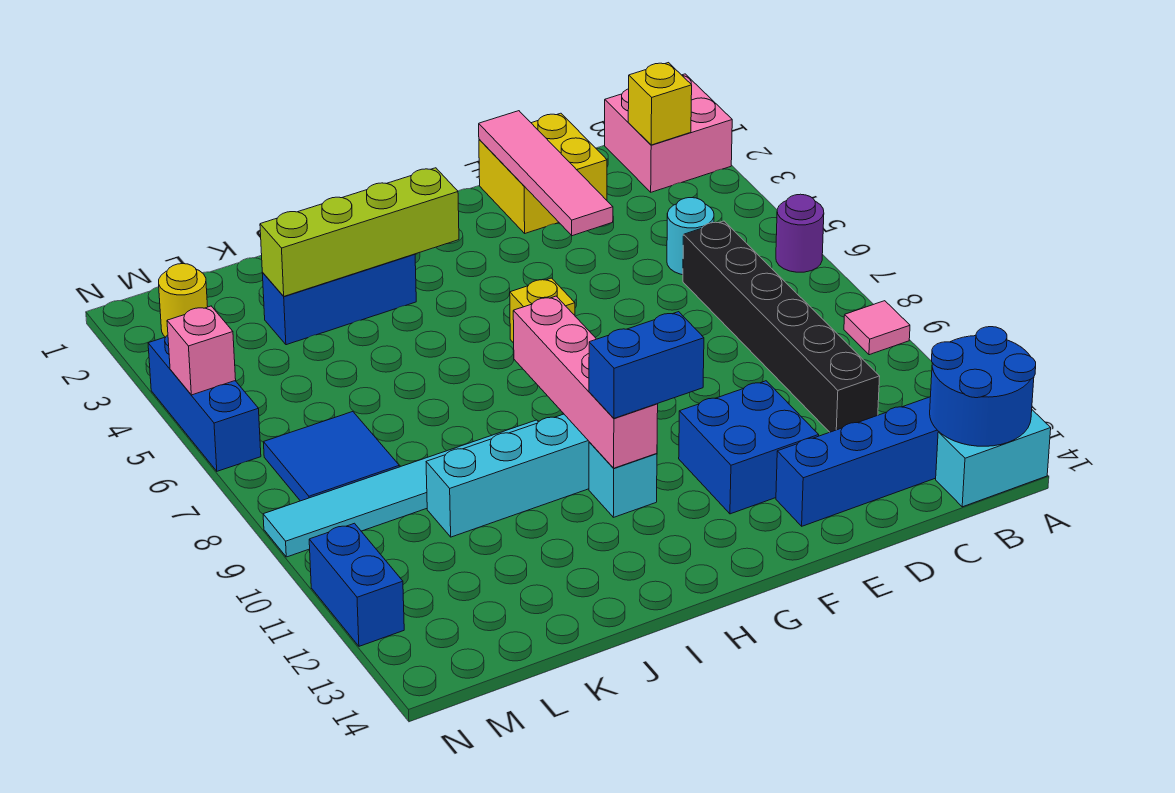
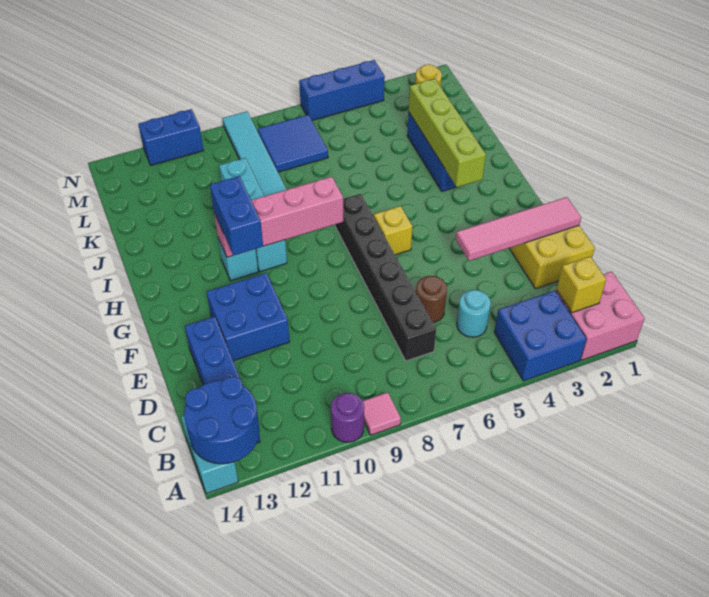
none -> blue brick A3:B4 level 1
purple round brick A6 level 1 -> purple round brick A10 level 1
black brick C6:C11 level 1 -> black brick C7:H7 level 1
none -> brown round brick D6 level 1
pink brick N5 level 2 -> none

